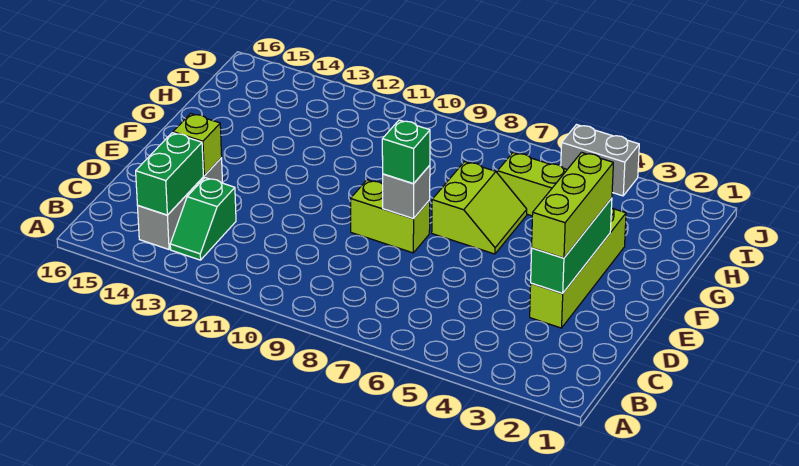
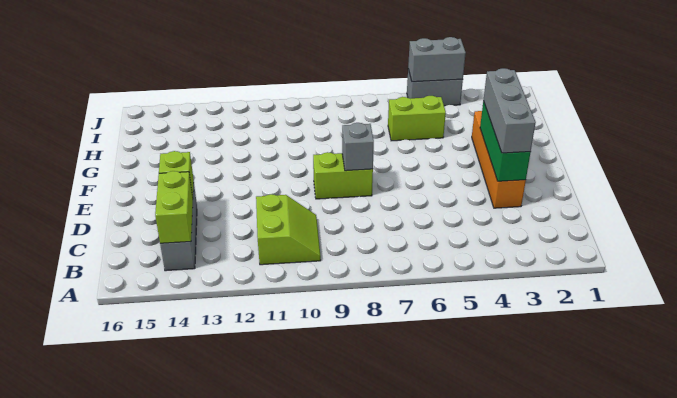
green slope B13:C13 level 1 top C -> none
green brick B14:C14 level 2 -> lime brick B14:C14 level 2
lime brick D3:G3 level 1 -> orange brick D3:G3 level 1
lime brick D3:F3 level 3 -> grey brick D3:F3 level 3
green brick E8 level 3 -> none
lime slope F6:G7 level 1 top 7 -> lime slope B10:C11 level 1 top 11
none -> grey brick J4:J5 level 2

